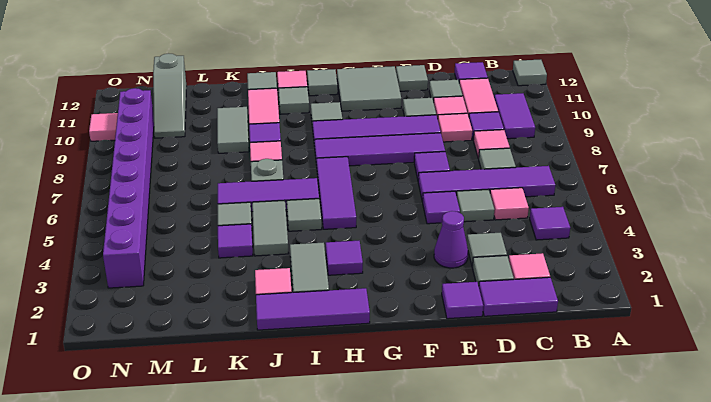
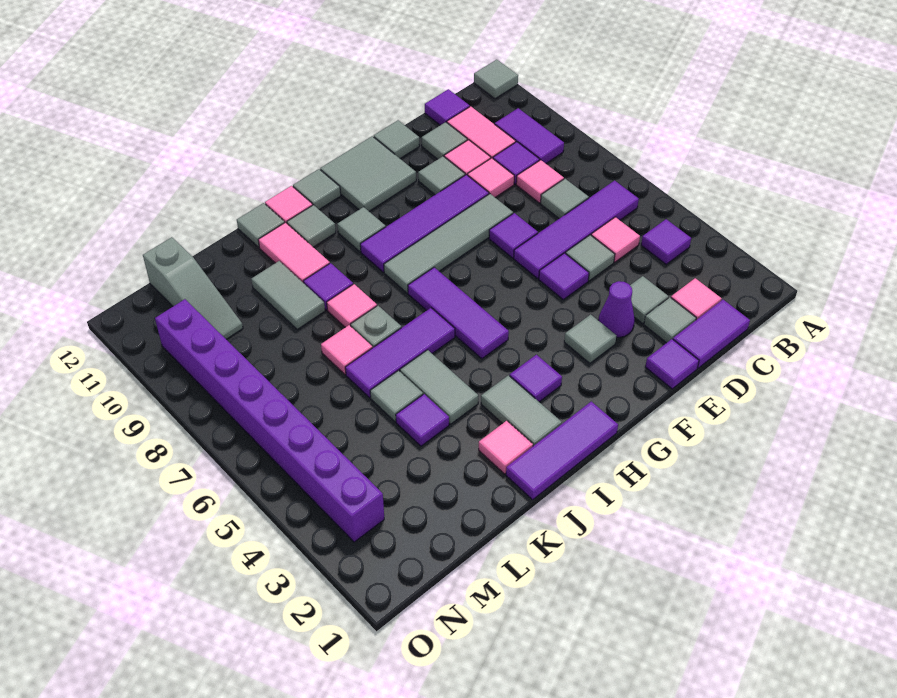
purple tile E8:H8 level 1 -> grey tile E8:H8 level 1
grey tile I5 level 1 -> grey tile F3 level 1
pink tile O10 level 1 -> pink tile K7 level 1

